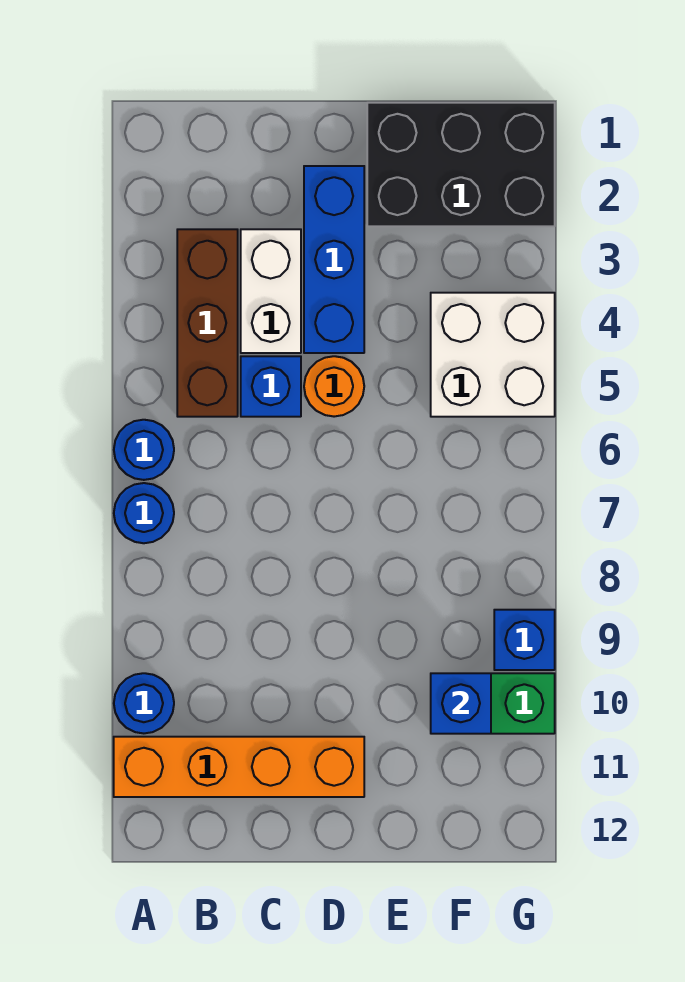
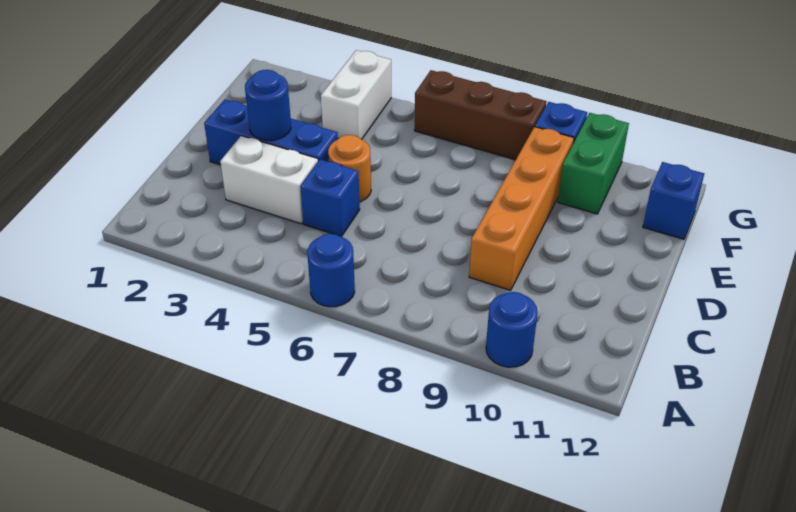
blue round brick A7 level 1 -> blue round brick D3 level 2
orange brick A11:D11 level 1 -> orange brick C9:F9 level 1
brown brick B3:B5 level 1 -> brown brick G6:G8 level 1
black brick E1:G2 level 1 -> none
white brick F4:G5 level 1 -> white brick F4:G4 level 1
blue brick F10 level 2 -> blue brick F12 level 1

